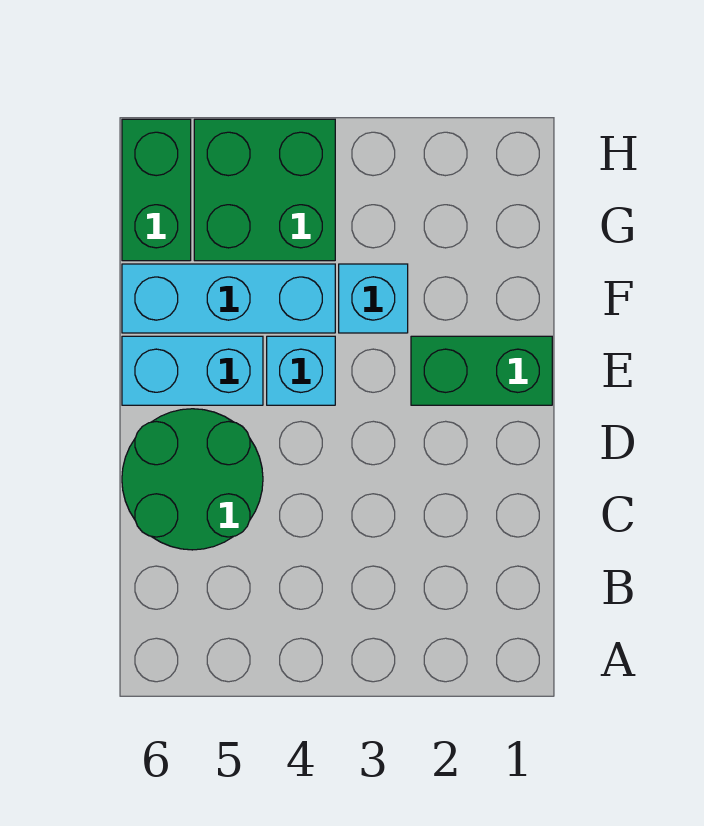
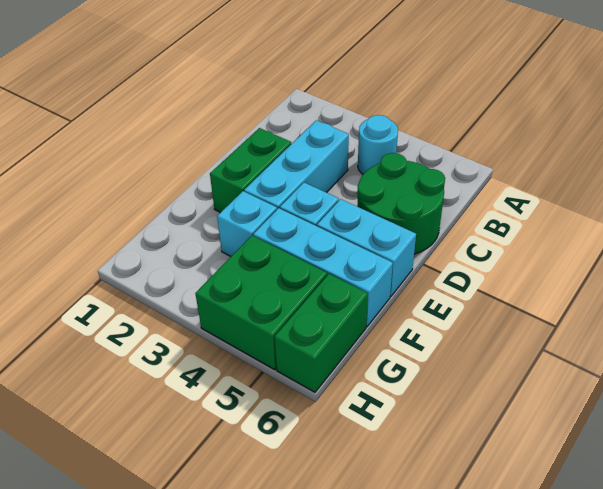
none -> cyan round brick B4 level 1
none -> cyan brick C3:E3 level 1
green brick E1:E2 level 1 -> green brick D2:E2 level 1

